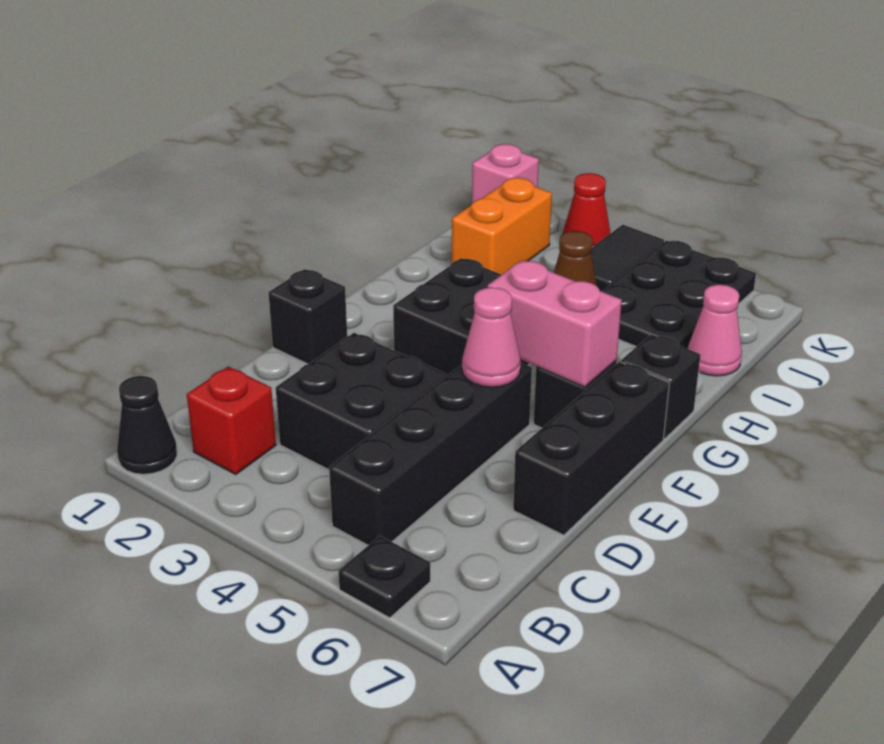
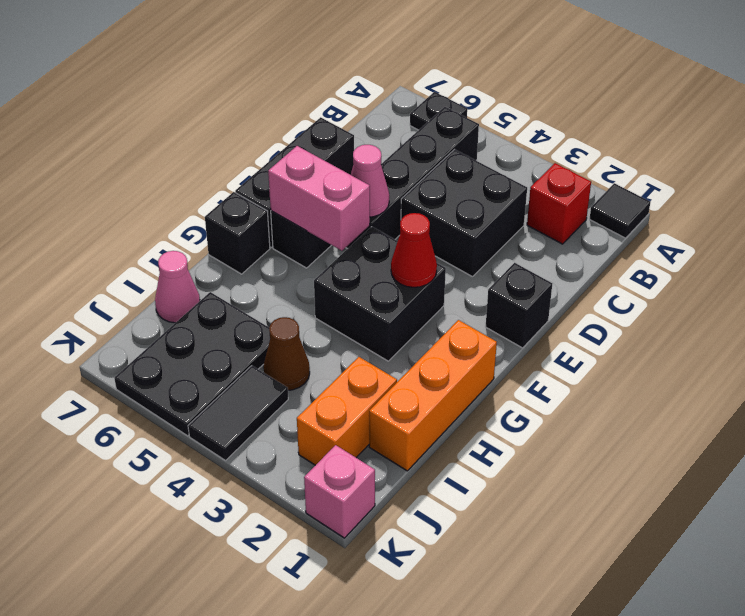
black cone A1 level 1 -> black tile A1 level 1
none -> orange brick G1:I1 level 1
red cone K3 level 1 -> red cone F3 level 2

